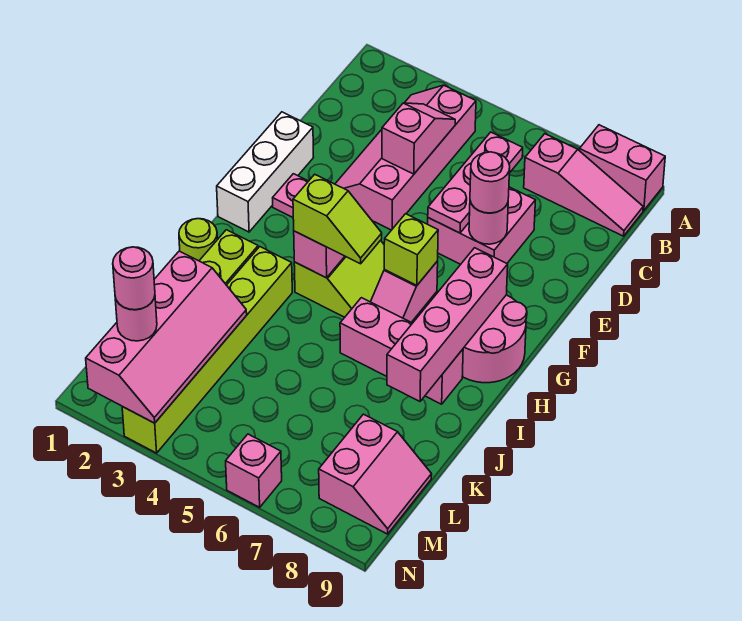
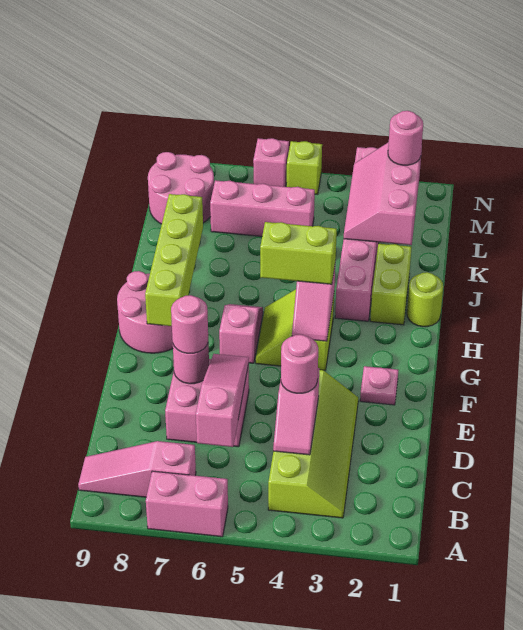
pink brick A8:A9 level 1 -> pink brick A6:A7 level 1
pink slope B3:E4 level 1 top 4 -> lime slope B3:E4 level 1 top 4
pink plate C6:E6 level 2 -> pink slope C6:E6 level 2 top C
white brick E1:G1 level 1 -> none
lime brick G6 level 2 -> lime brick N5 level 1
pink brick G8:J8 level 2 -> lime brick G8:J8 level 2
lime slope H4:H5 level 3 top 4 -> lime brick H4:H5 level 3
lime brick I3:N3 level 1 -> pink brick I3:N3 level 1
pink brick I6:I8 level 1 -> pink brick L5:L7 level 1
pink slope K2:N3 level 2 top 2 -> pink slope K2:M3 level 2 top 2
pink slope L8:M9 level 1 top 8 -> pink round brick L8:M9 level 1
pink round brick M2 level 4 -> pink round brick D4 level 3

